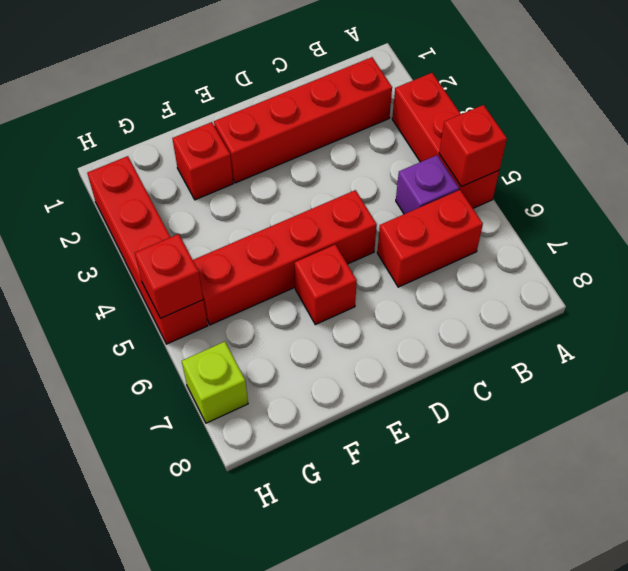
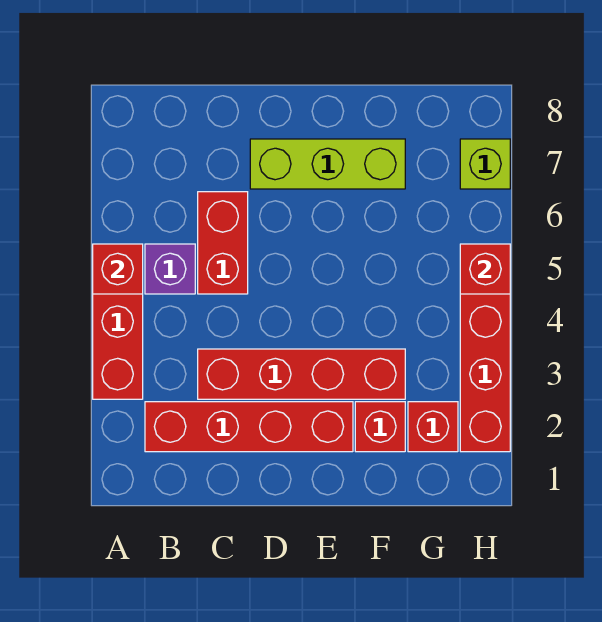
red brick B6:C6 level 1 -> red brick C5:C6 level 1
red brick D5:G5 level 1 -> red brick C3:F3 level 1
none -> lime brick D7:F7 level 1
red brick E6 level 1 -> red brick G2 level 1

